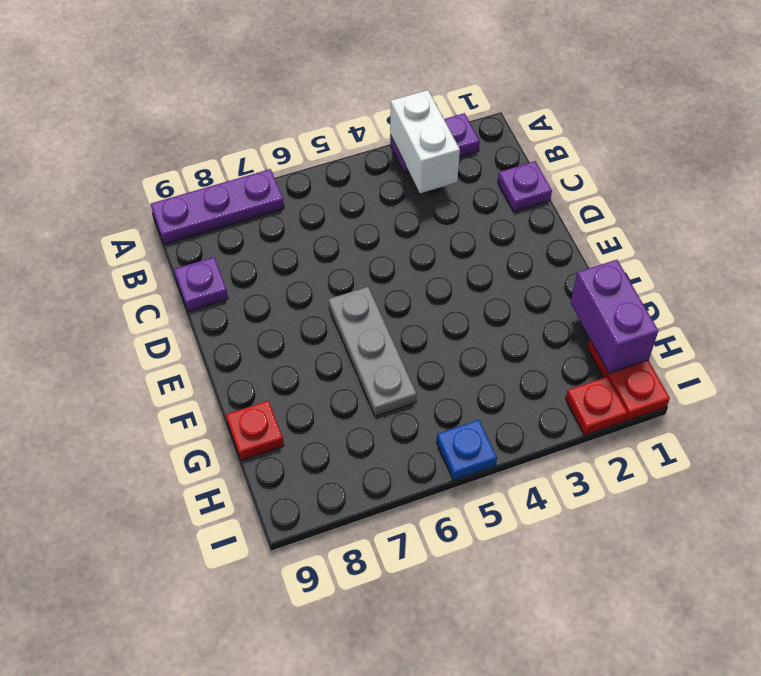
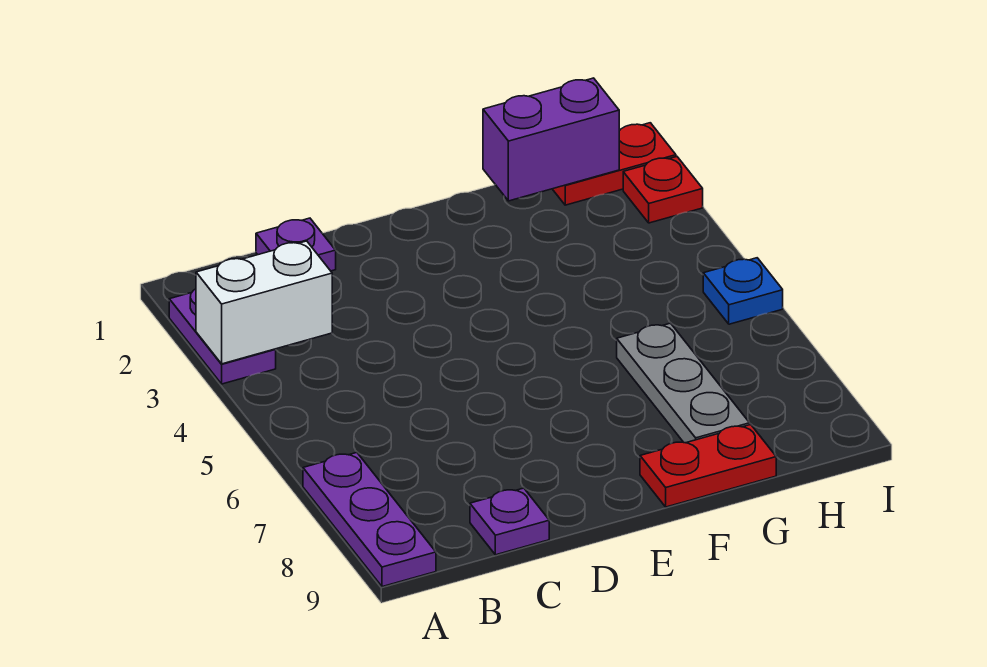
grey plate E6:G6 level 1 -> grey plate G6:G8 level 1
red plate G9 level 1 -> red plate F9:G9 level 1

